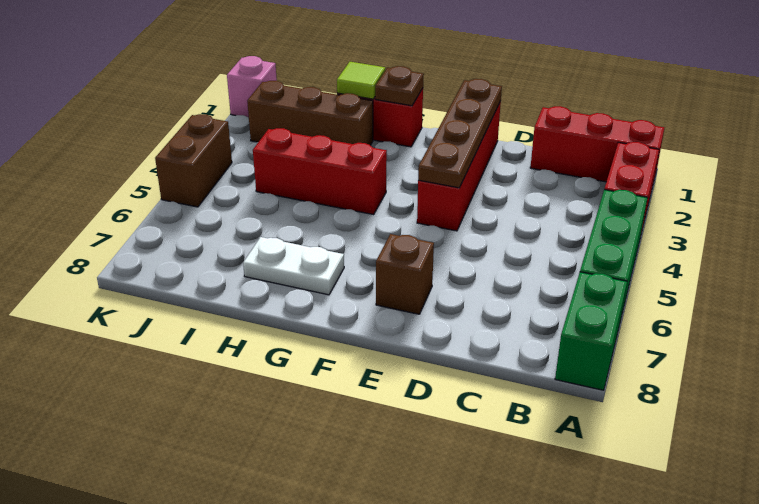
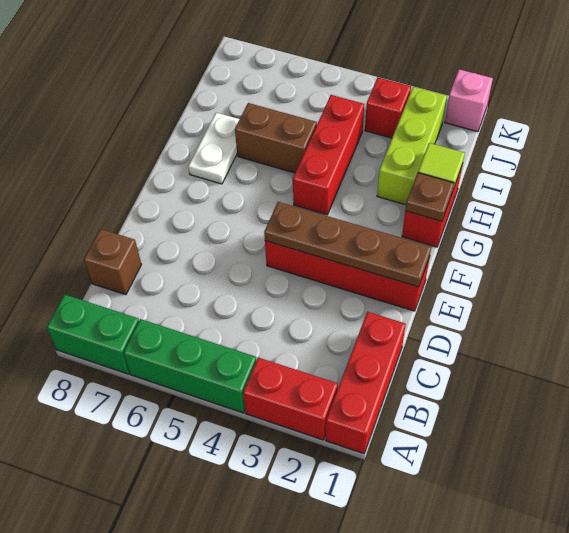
brown brick E7 level 1 -> brown brick C8 level 1
brown brick H2:J2 level 1 -> lime brick H2:J2 level 1
none -> red brick J3 level 1
brown brick K4:K5 level 1 -> brown brick H5:H6 level 1

